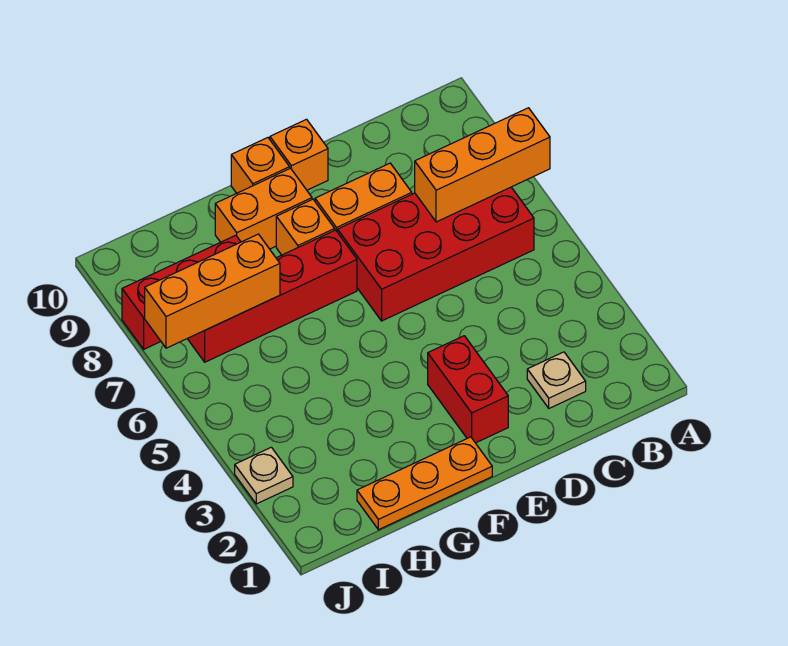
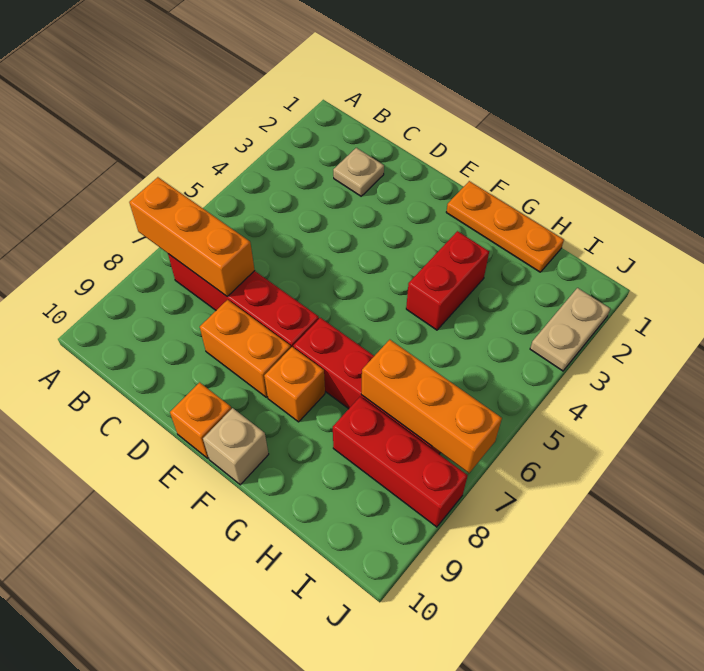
red brick B6:E7 level 1 -> red brick B7:E7 level 1
red brick E2:E3 level 1 -> red brick G3:G4 level 1
orange brick F9:G9 level 1 -> none
orange brick F10 level 1 -> tan brick F10 level 1
tan plate J3 level 1 -> tan plate J2:J3 level 1

